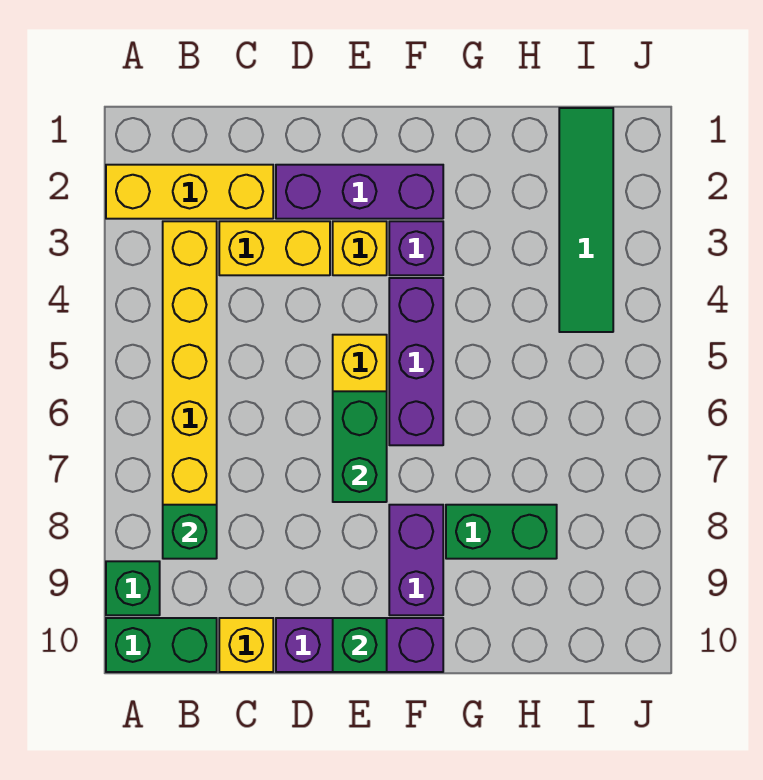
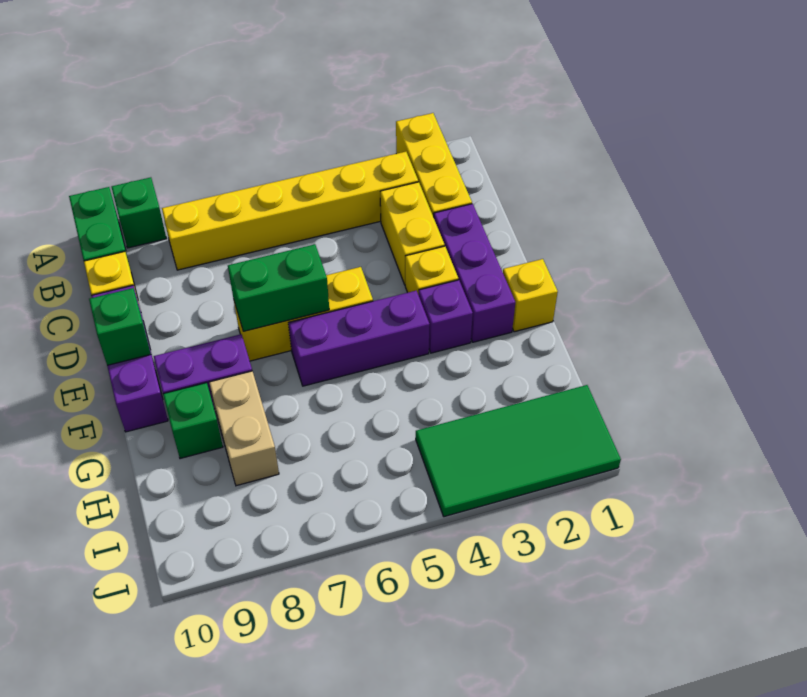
green brick B8 level 2 -> green brick G9 level 1
none -> yellow brick F1 level 1
green brick G8:H8 level 1 -> tan brick G8:H8 level 1
green tile I1:I4 level 1 -> green tile I1:J4 level 1

